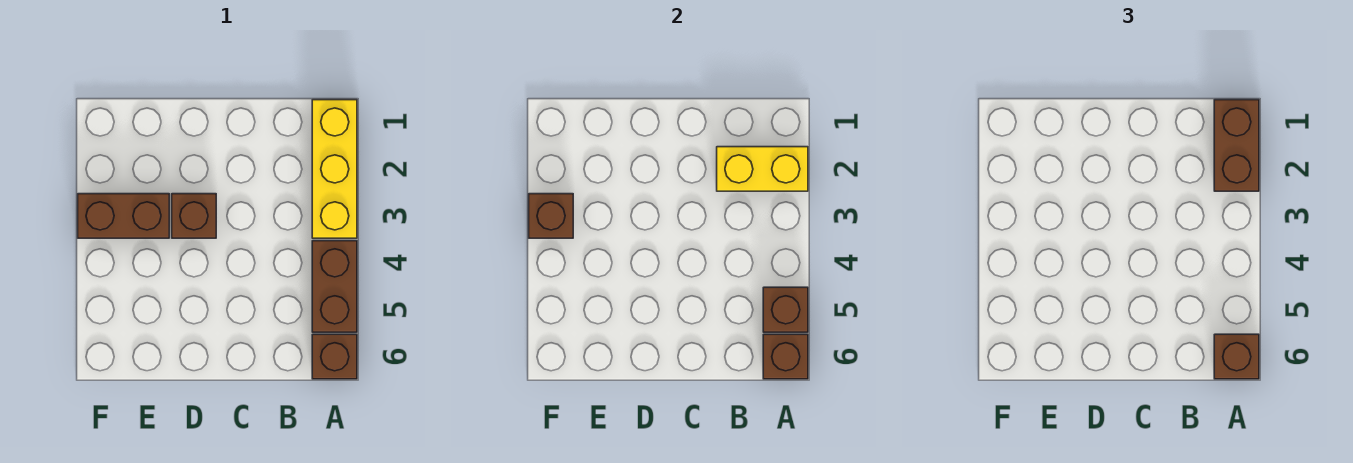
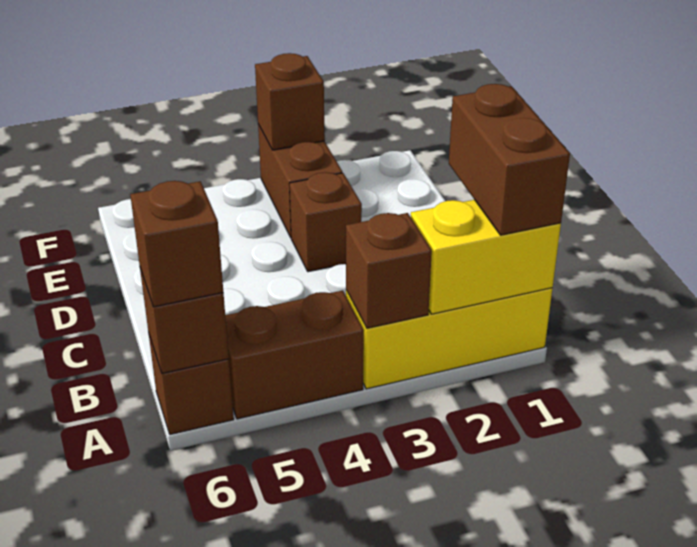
brown brick A1:A2 level 3 -> brown brick A1:B1 level 3
yellow brick A2:B2 level 2 -> yellow brick A1:A2 level 2
brown brick A5 level 2 -> brown brick A3 level 2

